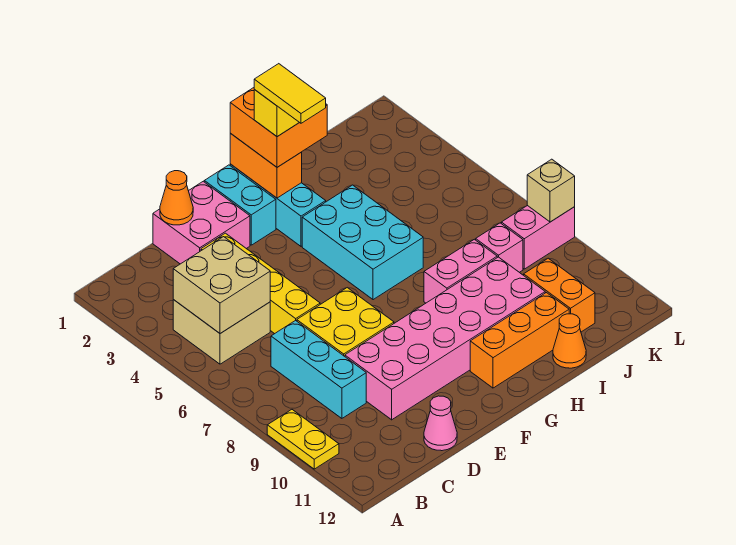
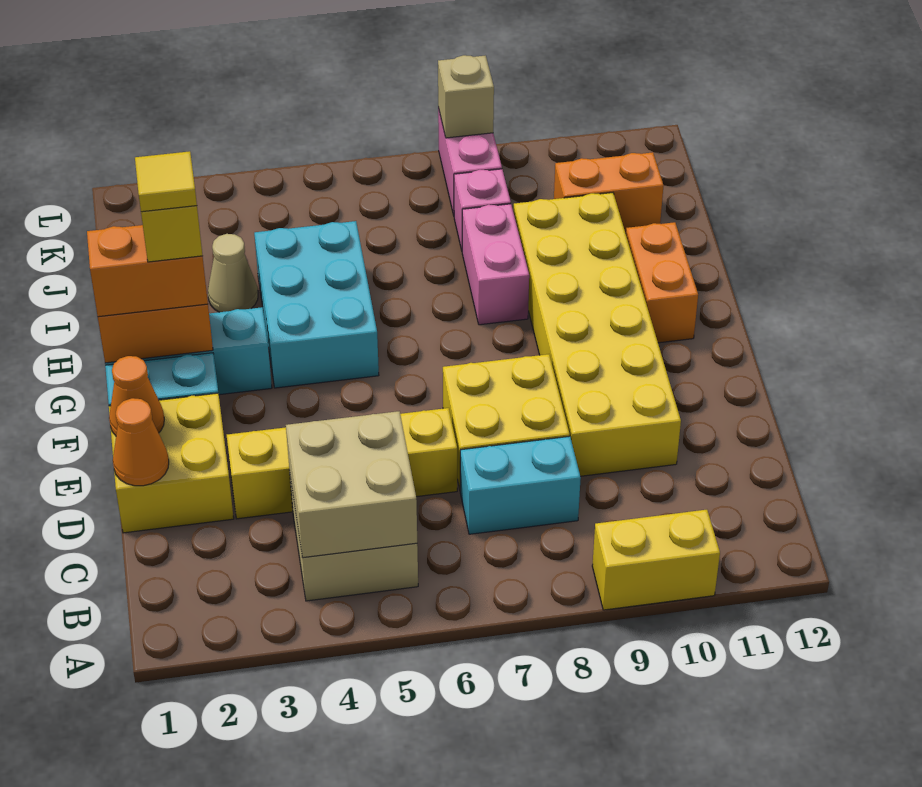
yellow plate A9:A10 level 1 -> yellow brick A9:A10 level 1
cyan brick C7:C9 level 1 -> cyan brick C7:C8 level 1
pink brick D1:E2 level 1 -> yellow brick D1:E2 level 1
pink brick D9:I10 level 1 -> yellow brick D9:I10 level 1
pink cone D12 level 1 -> none
orange brick G1:H2 level 3 -> orange brick G1:G2 level 3
yellow tile G2:G3 level 5 -> yellow tile G2 level 5
cyan brick G4:H6 level 1 -> cyan brick G4:I5 level 1
orange brick G11:I11 level 1 -> orange brick G11:H11 level 1
none -> tan cone I3 level 1
orange cone I12 level 1 -> orange cone E1 level 2

